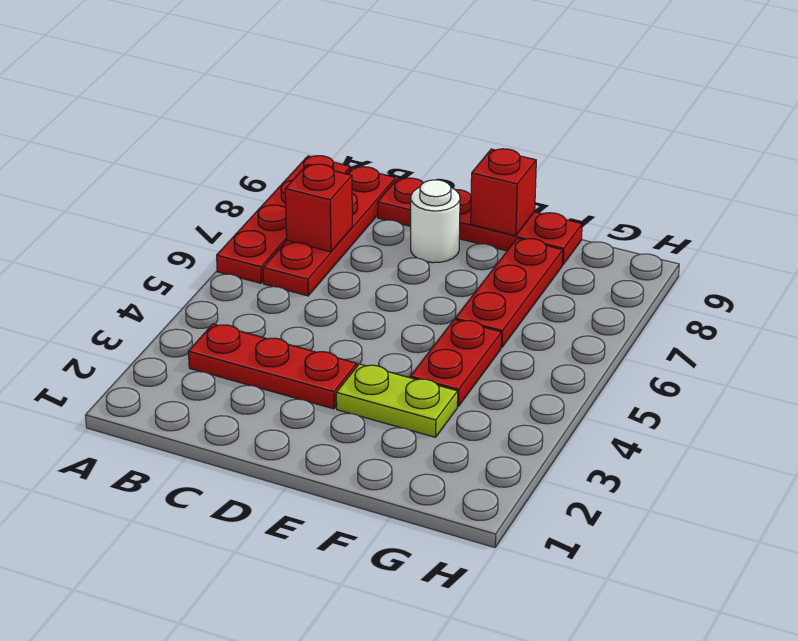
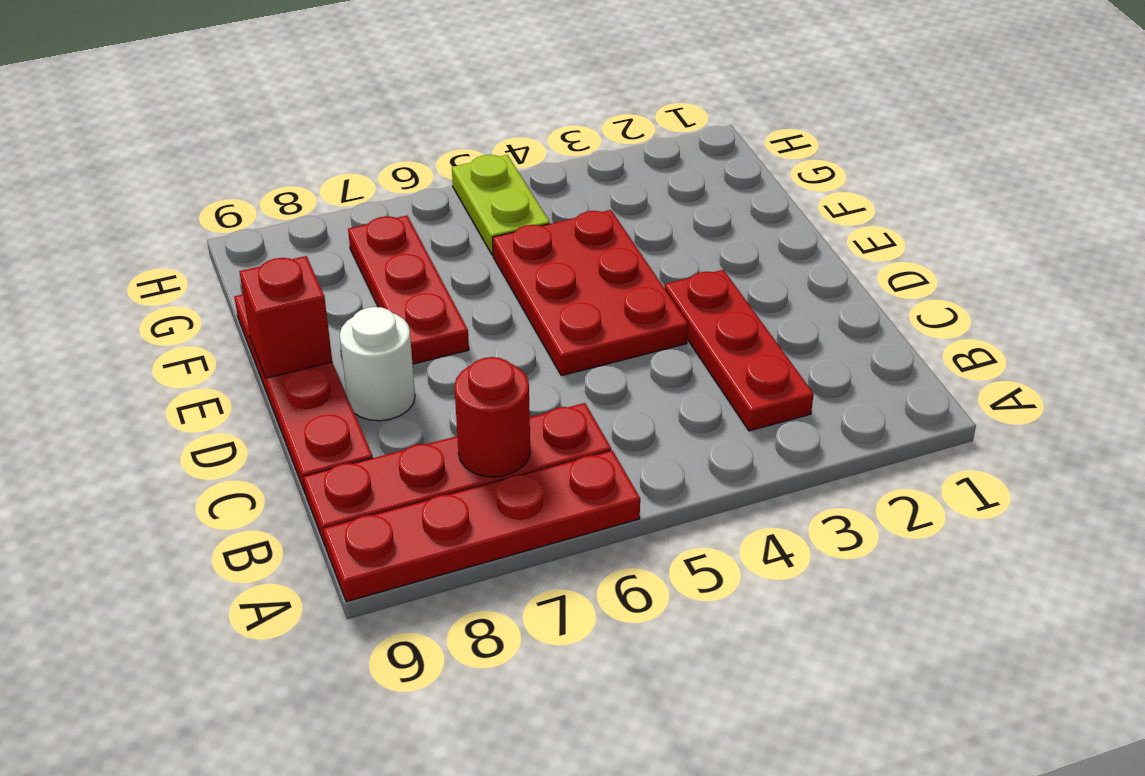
red brick B7 level 2 -> red round brick B7 level 2
lime plate E3:F3 level 1 -> lime plate G5:H5 level 1
red plate F4:F5 level 1 -> red plate D4:F5 level 1
red plate F6:F8 level 1 -> red plate E7:G7 level 1

